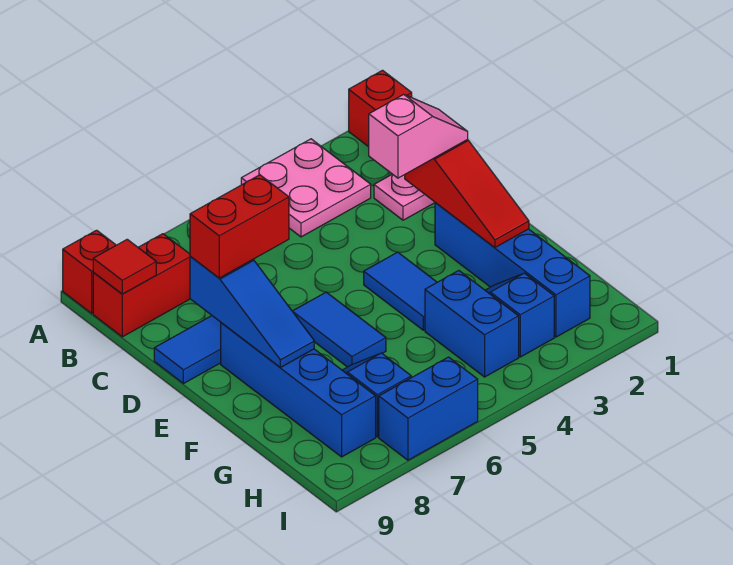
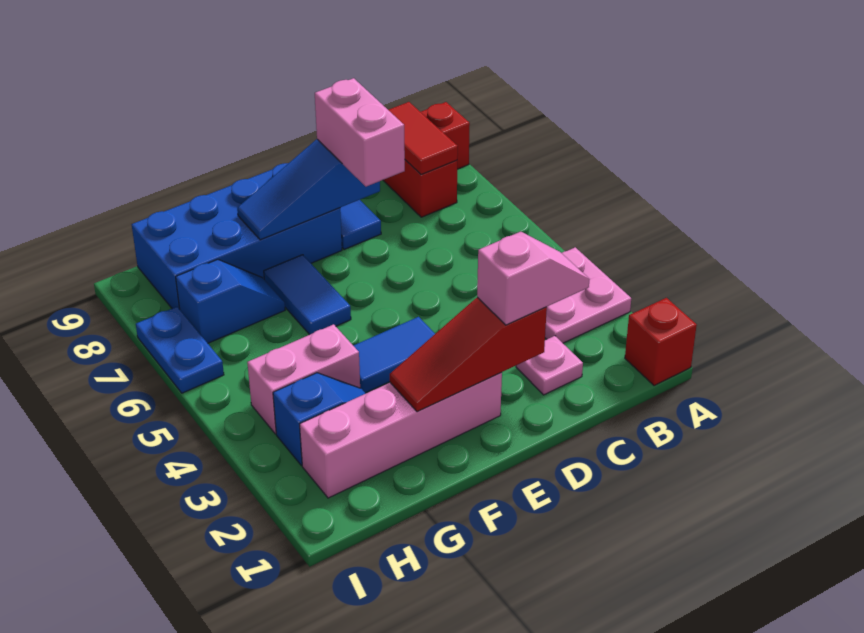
red tile B9 level 2 -> red tile B8:B9 level 2
pink slope D2:D3 level 3 top 3 -> pink slope C2:D2 level 3 top D
red brick D7:D8 level 3 -> pink brick D7:D8 level 3
blue brick E2:H2 level 1 -> pink brick E2:H2 level 1
blue tile E6:F6 level 1 -> blue tile F6:F7 level 1
blue brick E8:H8 level 1 -> blue brick E8:H9 level 1
blue brick G4:H4 level 1 -> pink brick G4:H4 level 1
blue brick I6:I7 level 1 -> blue plate I6:I7 level 1

